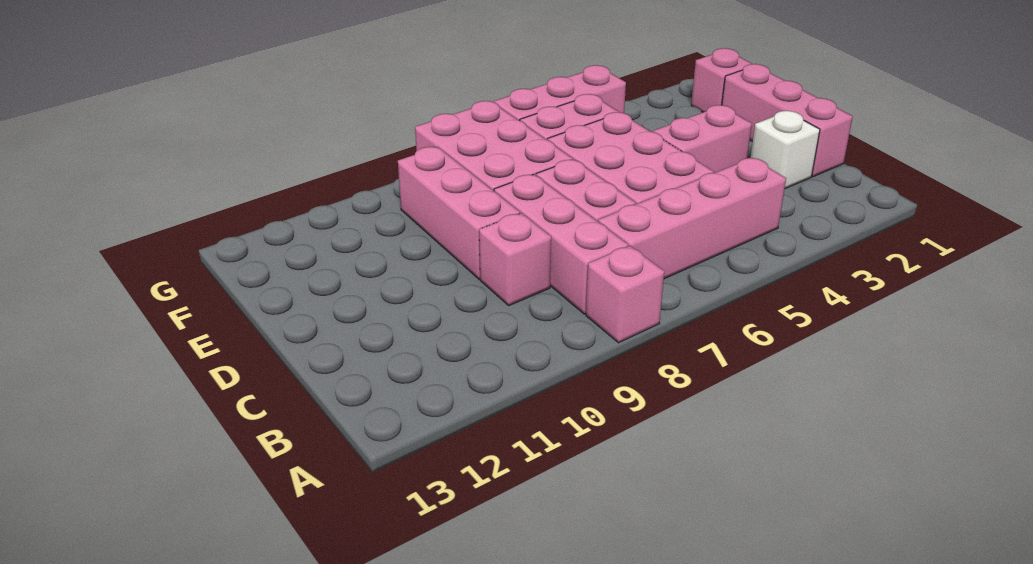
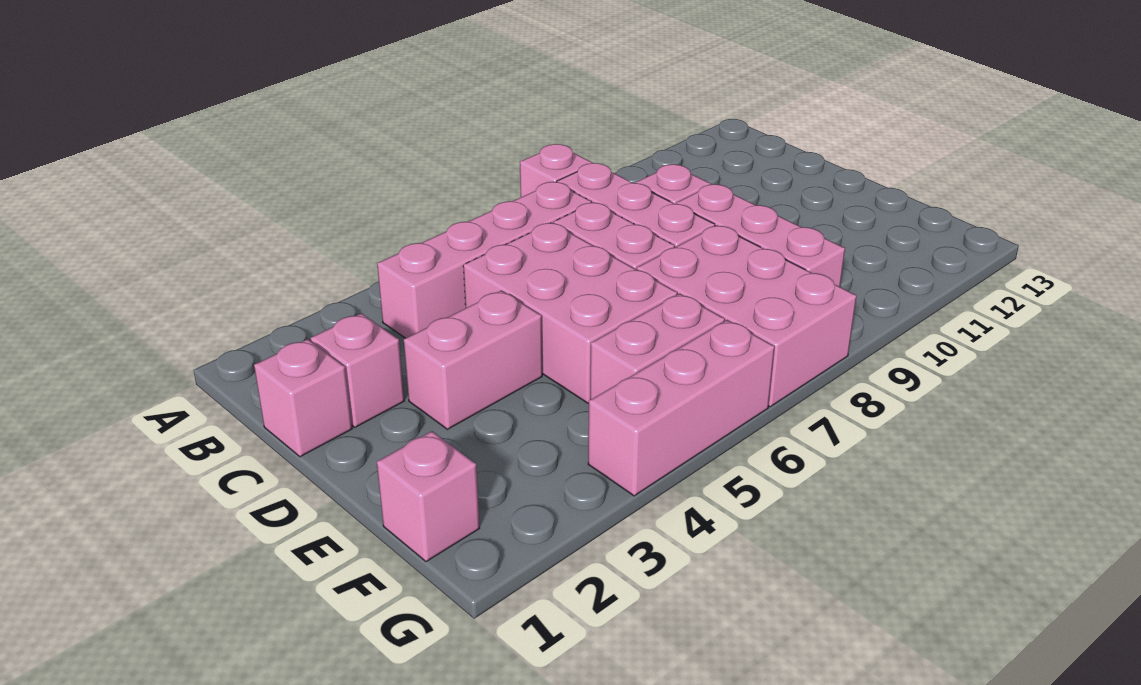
pink brick C1:E1 level 1 -> pink brick C1 level 1
white brick C2 level 1 -> pink brick C2 level 1

